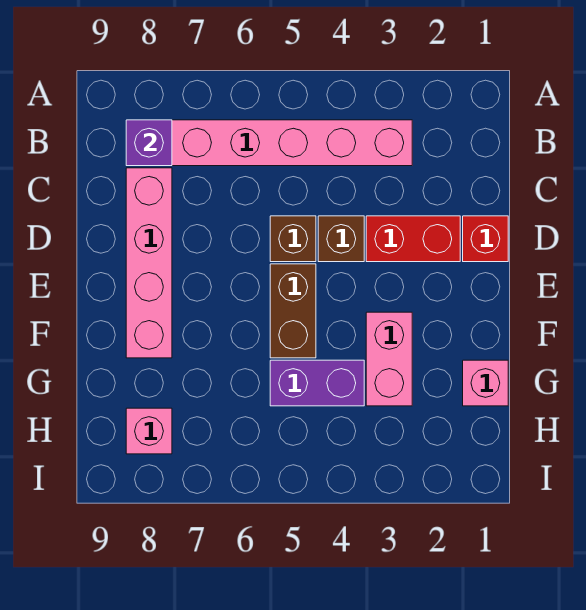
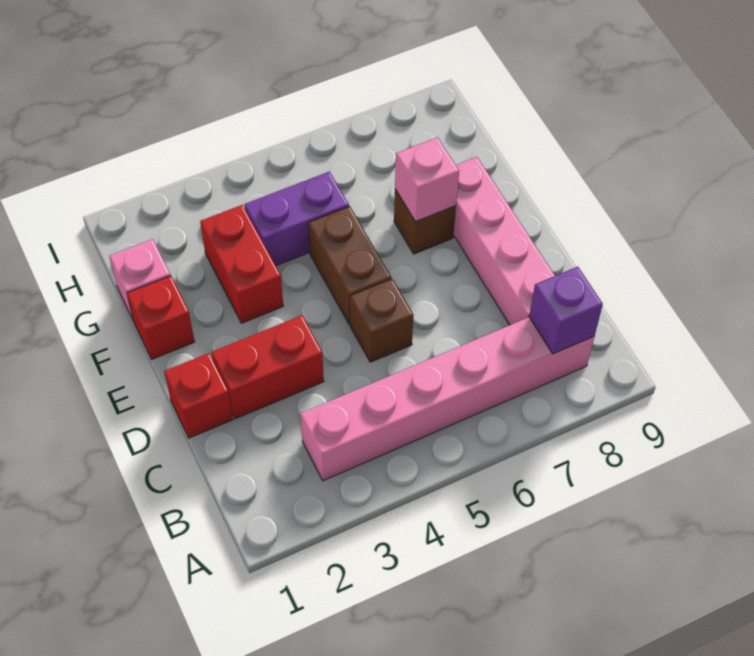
brown brick D4 level 1 -> brown brick F7 level 1
none -> red brick F1 level 1
pink brick F3:G3 level 1 -> red brick F3:G3 level 1
pink brick H8 level 1 -> pink brick F7 level 2

